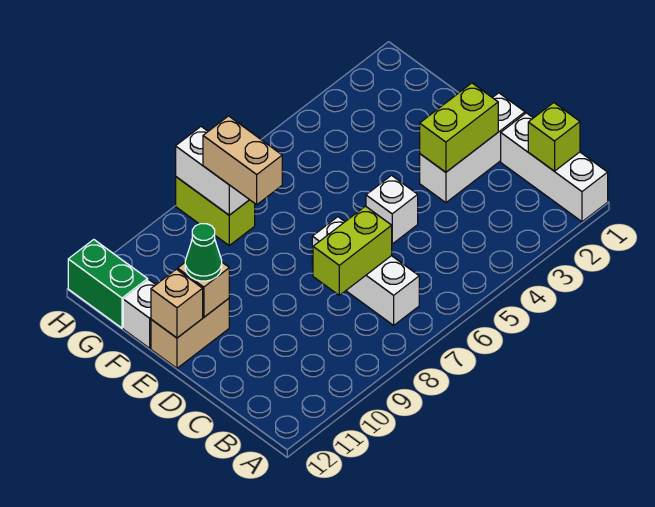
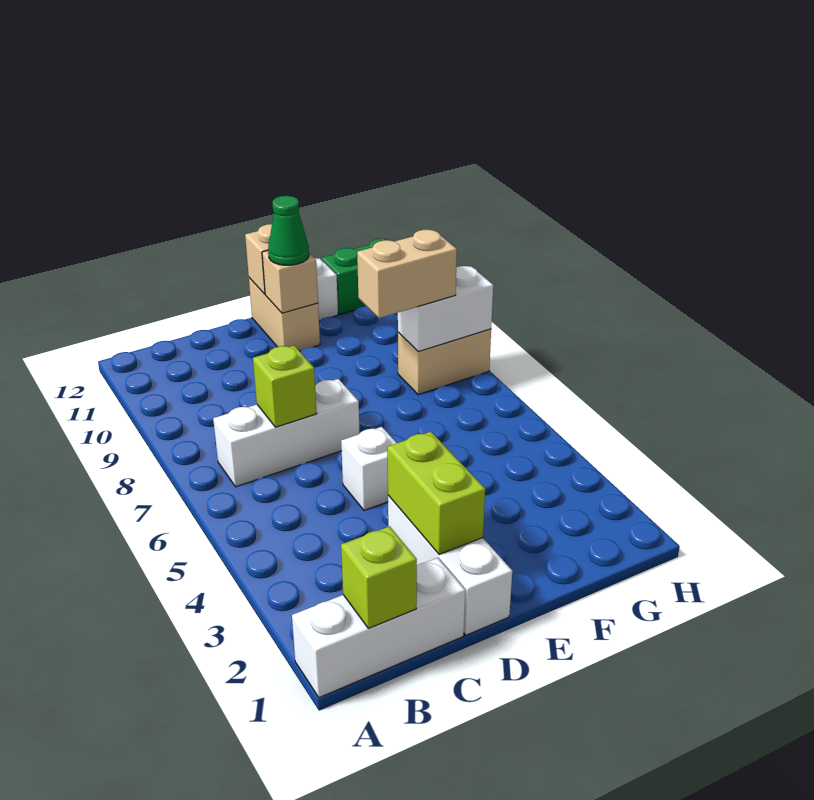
lime brick C7:C8 level 2 -> lime brick C7 level 2
lime brick G8:H8 level 1 -> tan brick G8:H8 level 1

